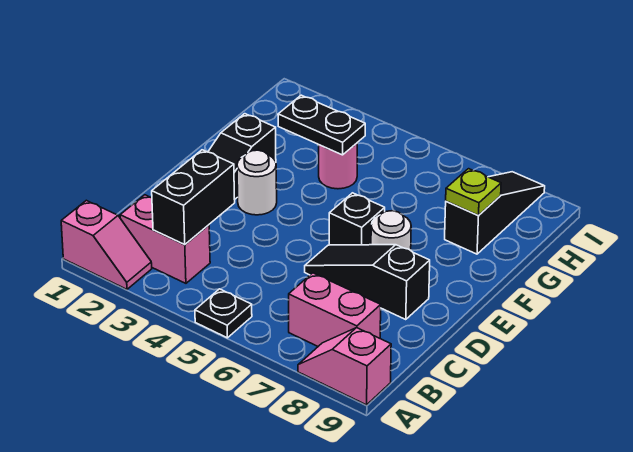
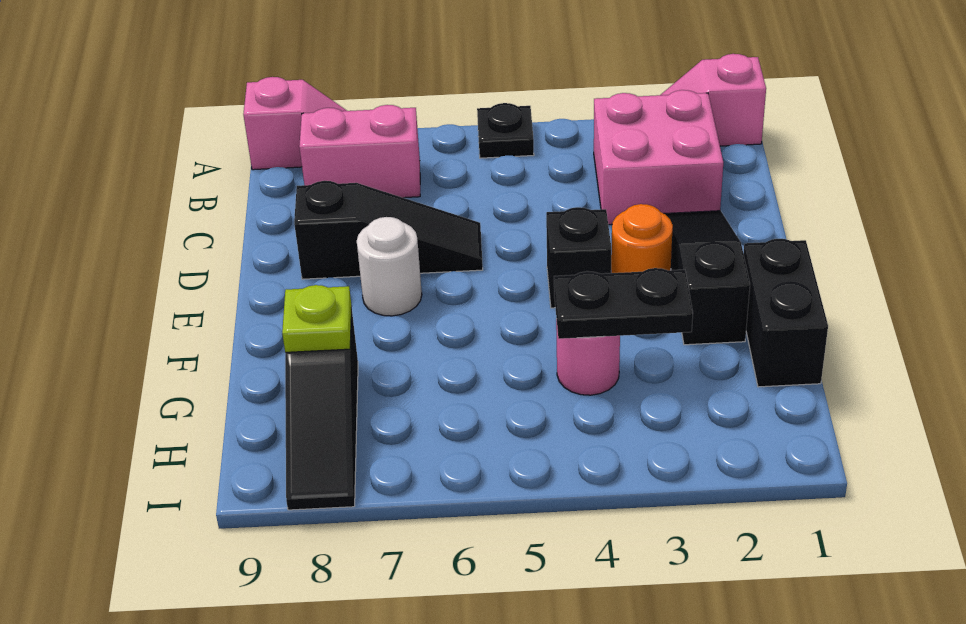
pink brick B2:B3 level 1 -> pink brick B2:C3 level 1
black brick B3:C3 level 2 -> black brick F1:G1 level 1
white round brick E3 level 1 -> orange round brick E3 level 1
black brick E6 level 1 -> black brick E4 level 1

